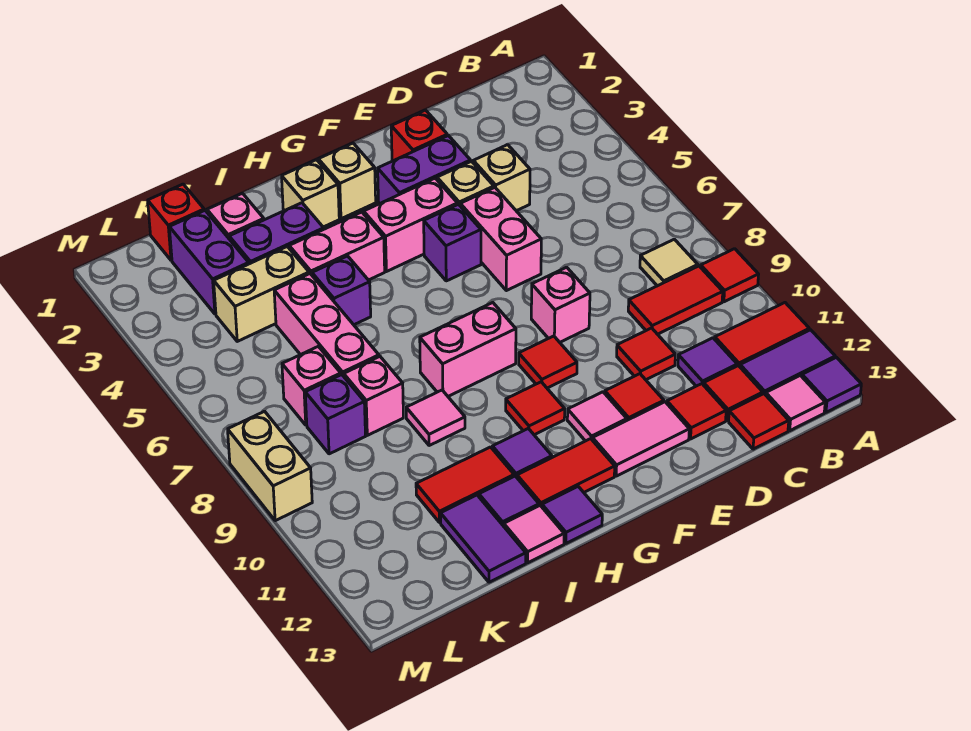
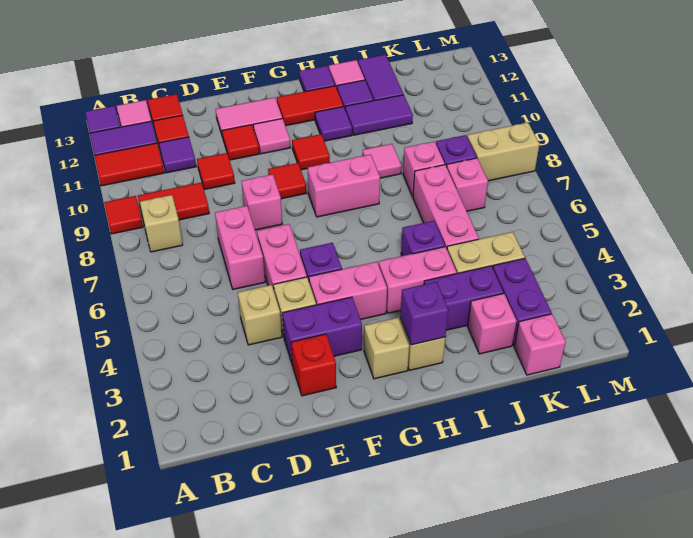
tan tile B8 level 1 -> tan brick B8 level 1
none -> pink brick D6:D7 level 1
red tile D12 level 1 -> none
none -> purple brick H2 level 2
red tile I11:J11 level 1 -> purple tile I11:J11 level 1
red brick K1 level 1 -> pink brick K1 level 1
tan brick M8:M9 level 1 -> tan brick L8:M8 level 1

